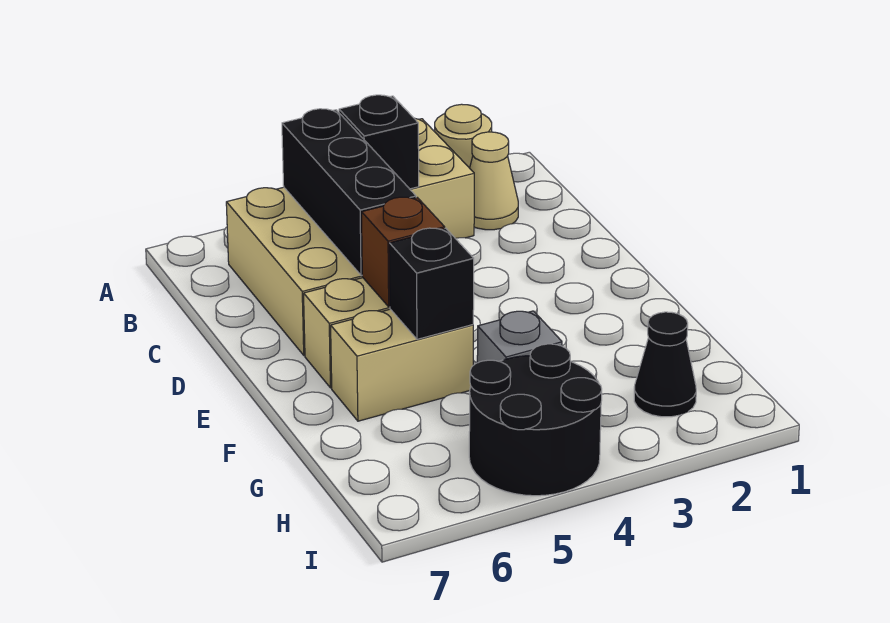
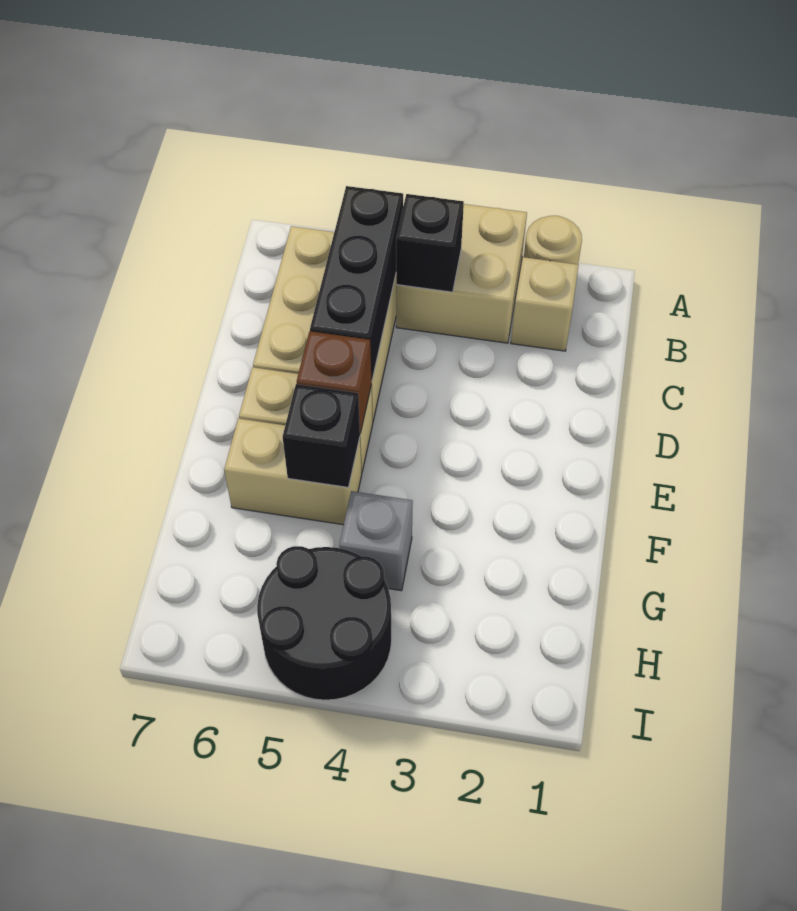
tan cone B2 level 1 -> tan brick B2 level 1
black cone H2 level 1 -> none

